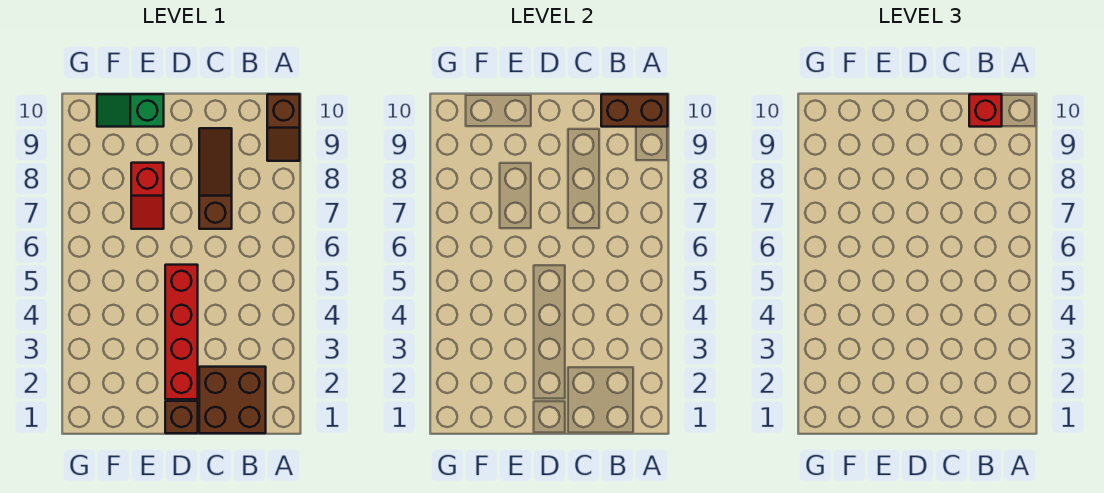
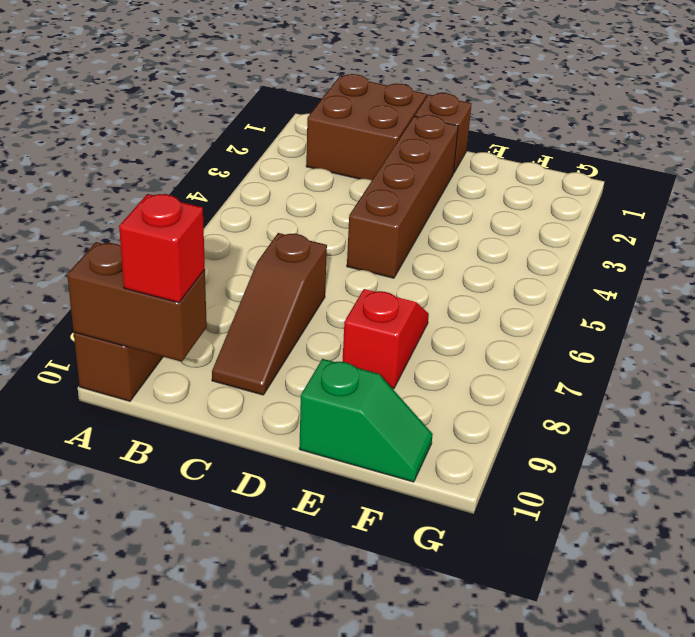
red brick D2:D5 level 1 -> brown brick D2:D5 level 1

